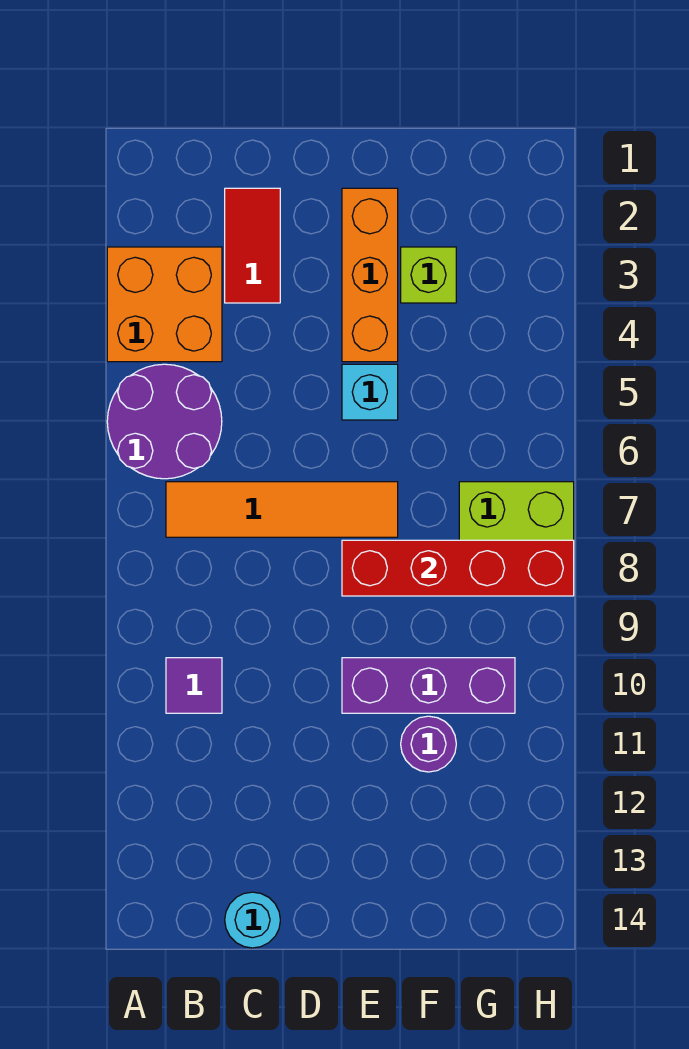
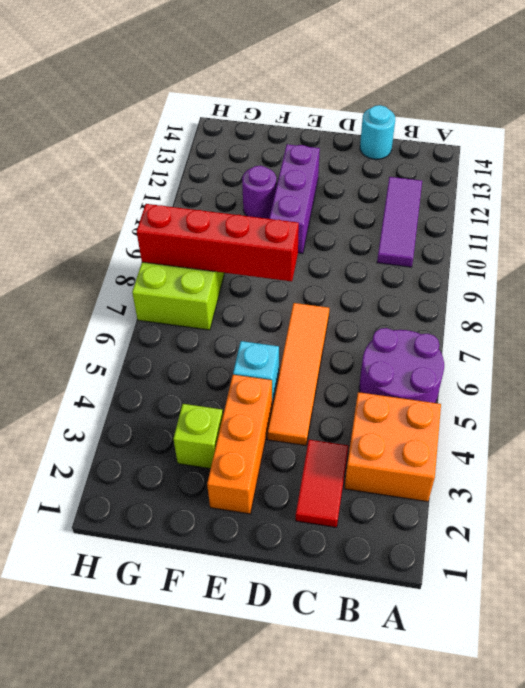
orange tile B7:E7 level 1 -> orange tile D4:D7 level 1
purple tile B10 level 1 -> purple tile B10:B12 level 1
purple brick E10:G10 level 1 -> purple brick E10:E12 level 1

